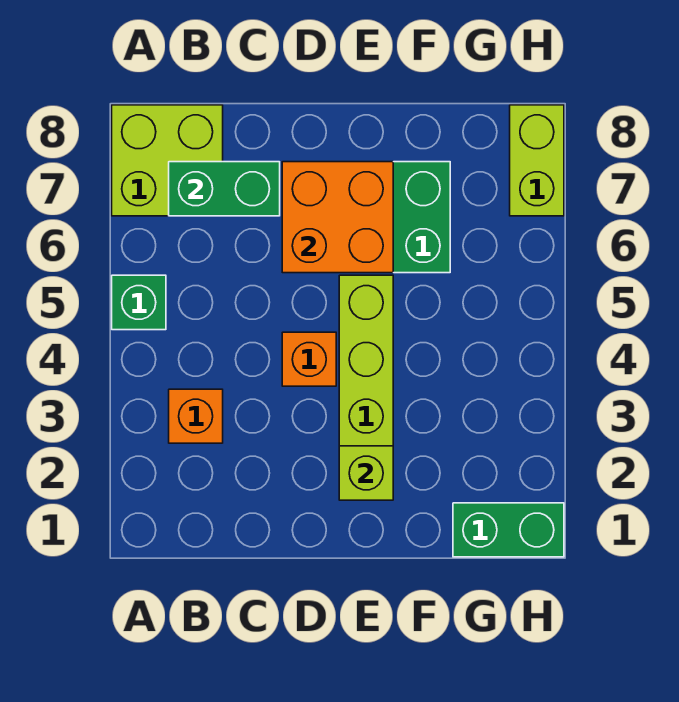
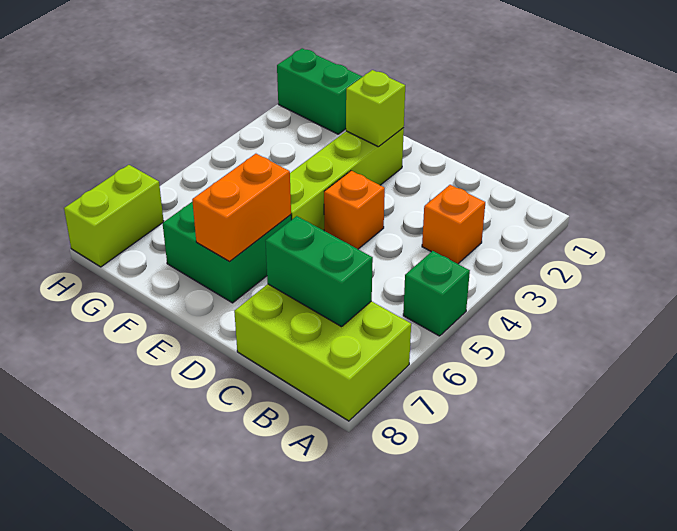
lime brick A7:B8 level 1 -> lime brick A7:C8 level 1
orange brick D6:E7 level 2 -> orange brick E6:E7 level 2

